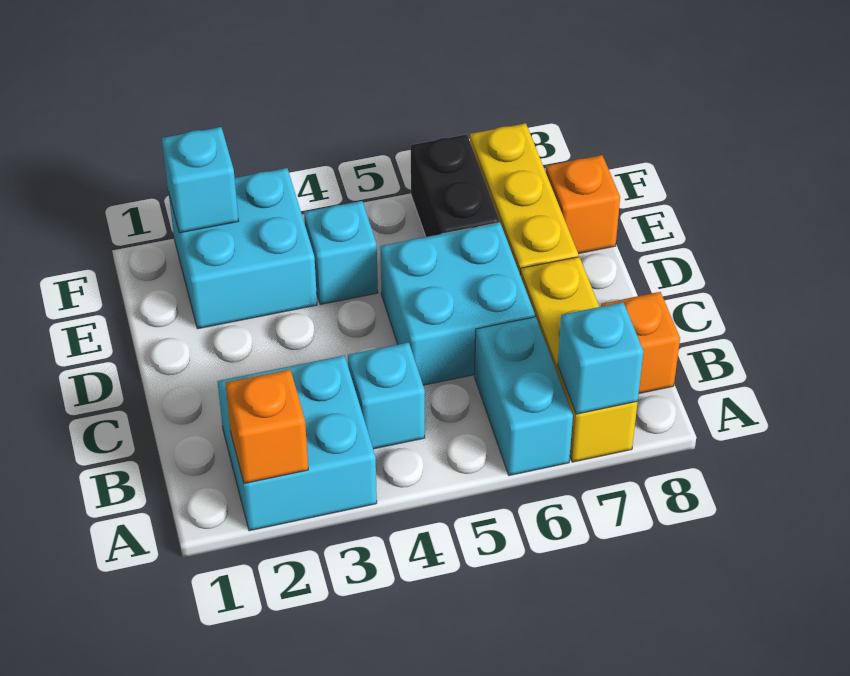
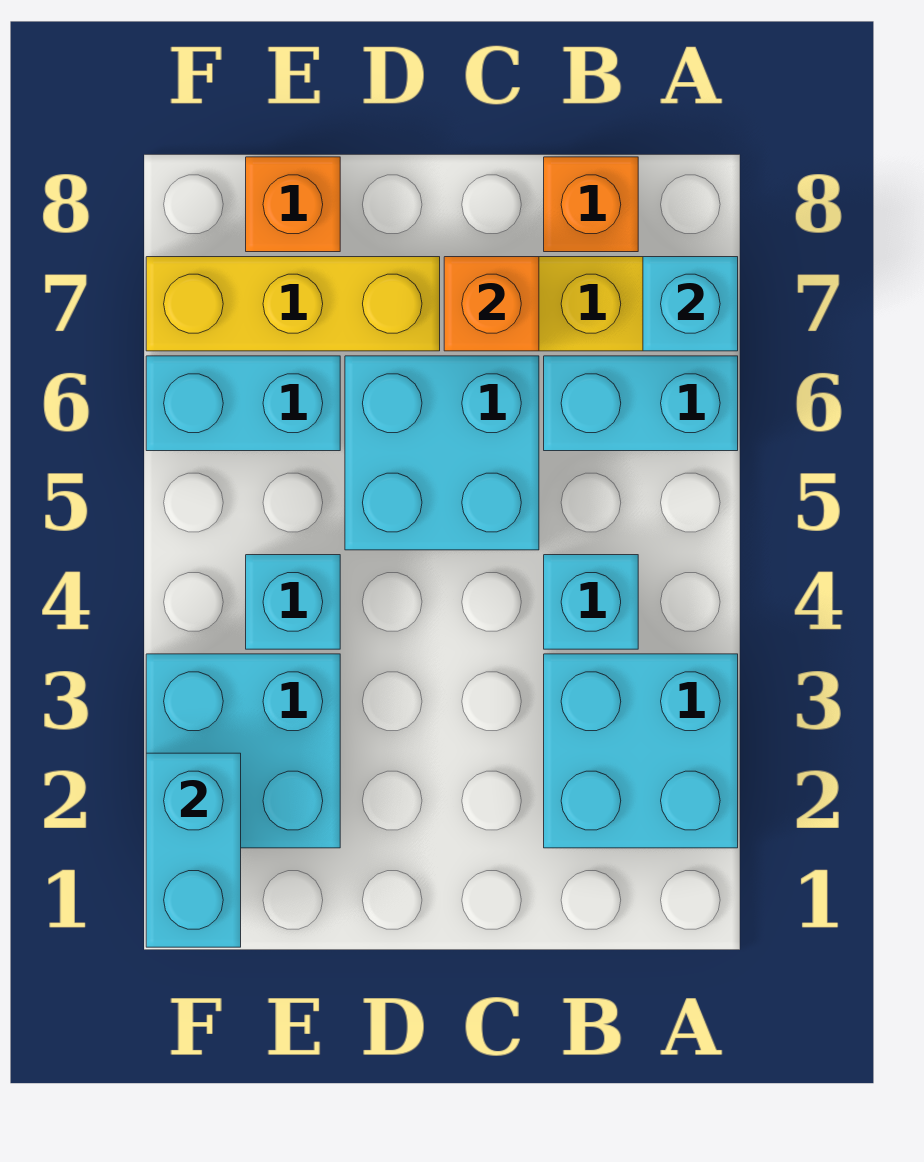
orange brick A2 level 2 -> orange brick C7 level 2
black brick E6:F6 level 1 -> cyan brick E6:F6 level 1
cyan brick F2 level 2 -> cyan brick F1:F2 level 2

